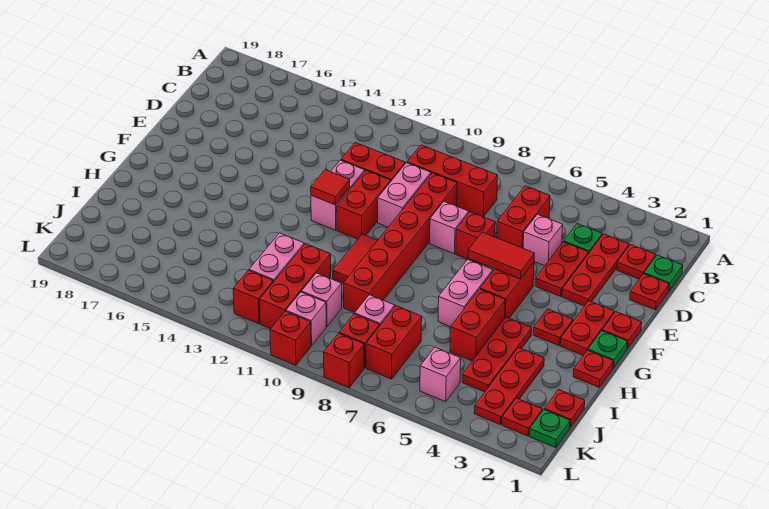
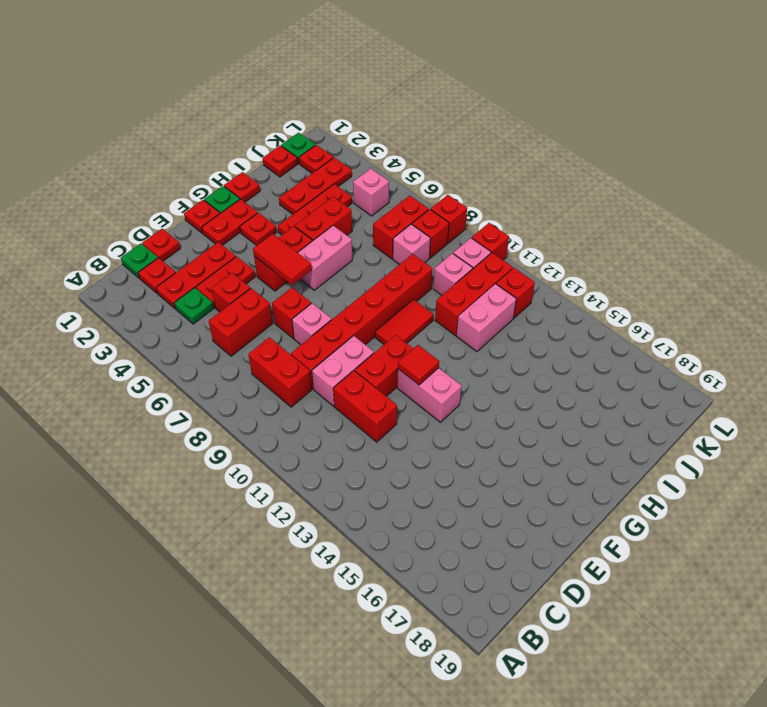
red brick C8:C10 level 1 -> red brick C8:C9 level 1
pink brick D5 level 1 -> red brick D5 level 1
pink brick E12:F12 level 1 -> pink brick F12:F13 level 1

